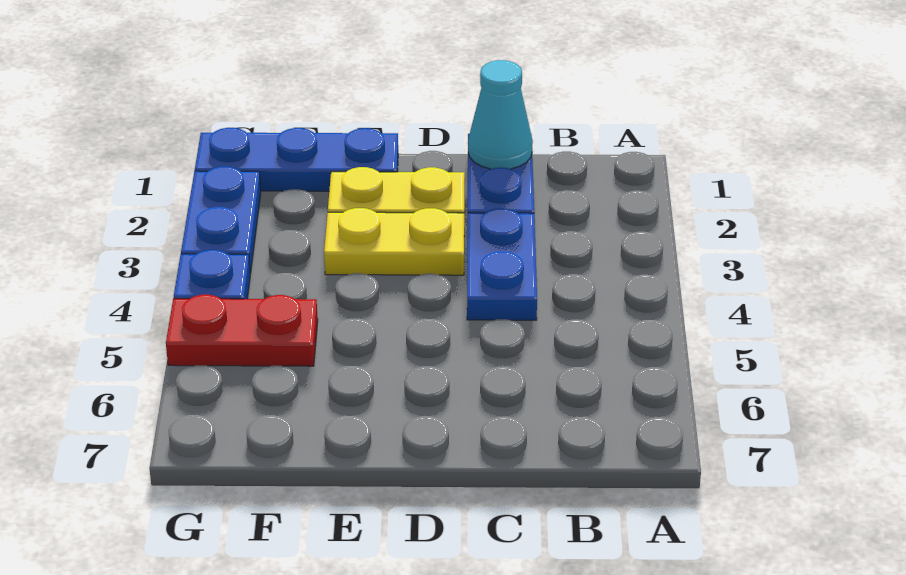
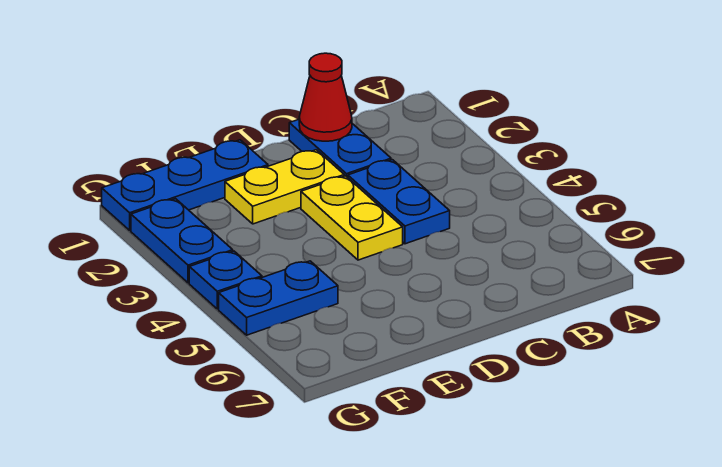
cyan cone C1 level 2 -> red cone C1 level 2
yellow plate D3:E3 level 1 -> yellow plate D3:D4 level 1
red plate F5:G5 level 1 -> blue plate F5:G5 level 1

